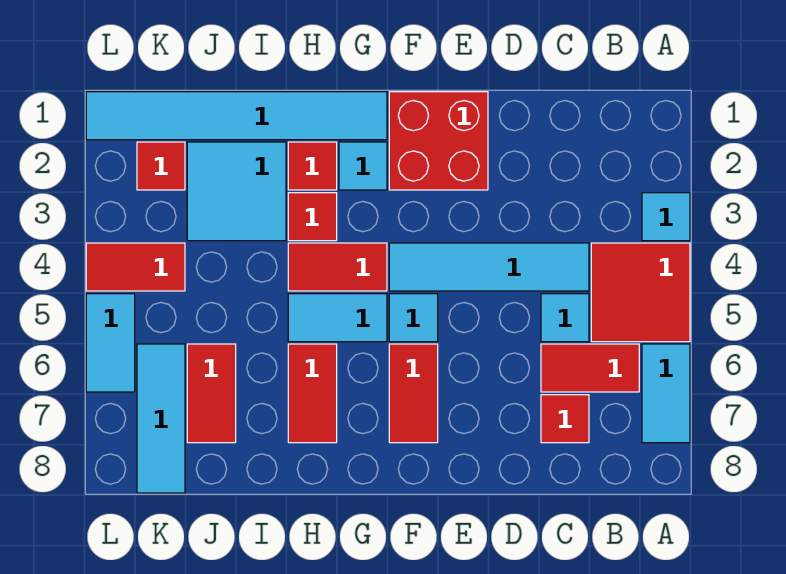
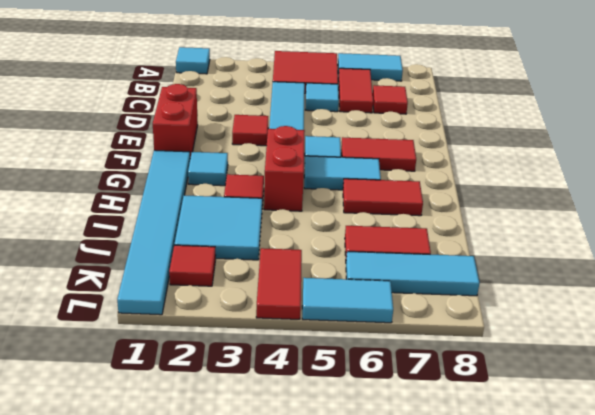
cyan tile A3 level 1 -> cyan tile A1 level 1
red brick E1:F2 level 1 -> red brick E1:F1 level 1
red tile G4:H4 level 1 -> red brick G4:H4 level 1
cyan tile G5:H5 level 1 -> cyan tile G5:G6 level 1
red tile H2 level 1 -> red tile E3 level 1

